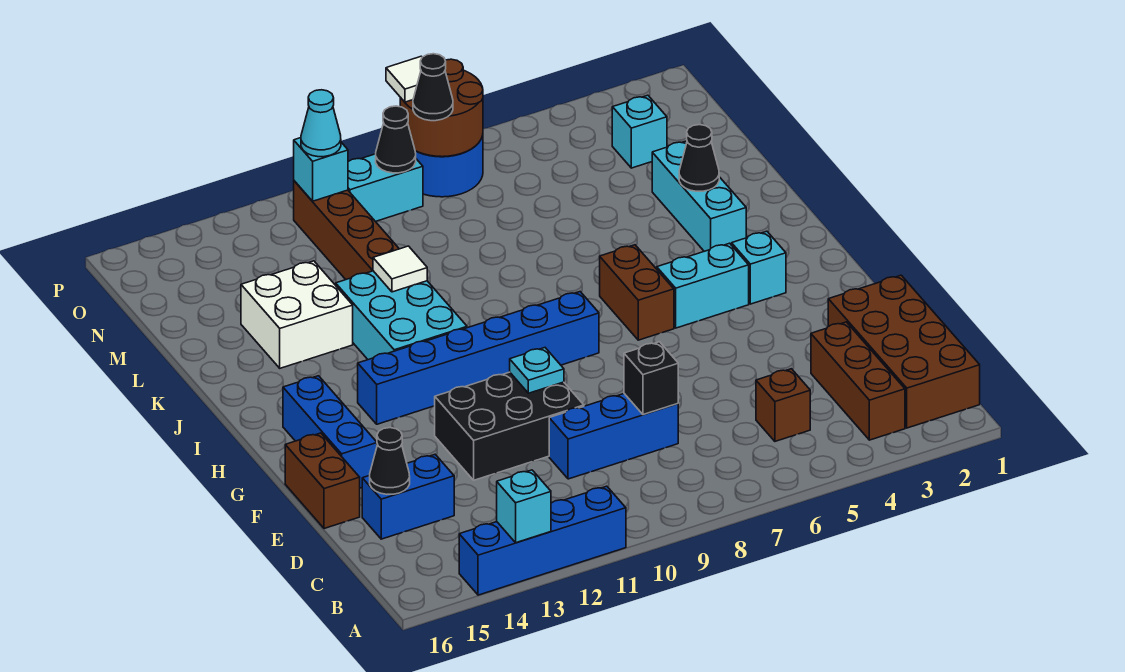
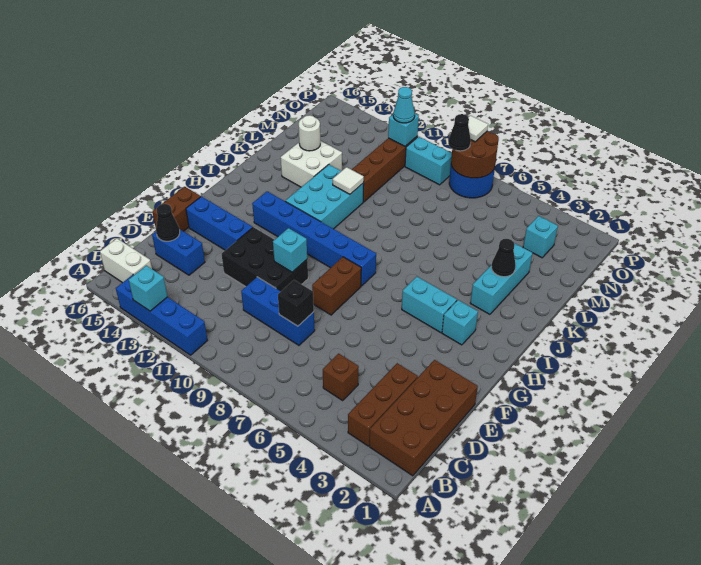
none -> white brick B15:B16 level 1
cyan plate F10 level 2 -> cyan brick F10 level 2
blue brick F15:H15 level 1 -> blue brick F13:F15 level 1
brown brick H6:I6 level 1 -> brown brick F8:G8 level 1
none -> white round brick L14 level 2
black cone O9 level 2 -> none

